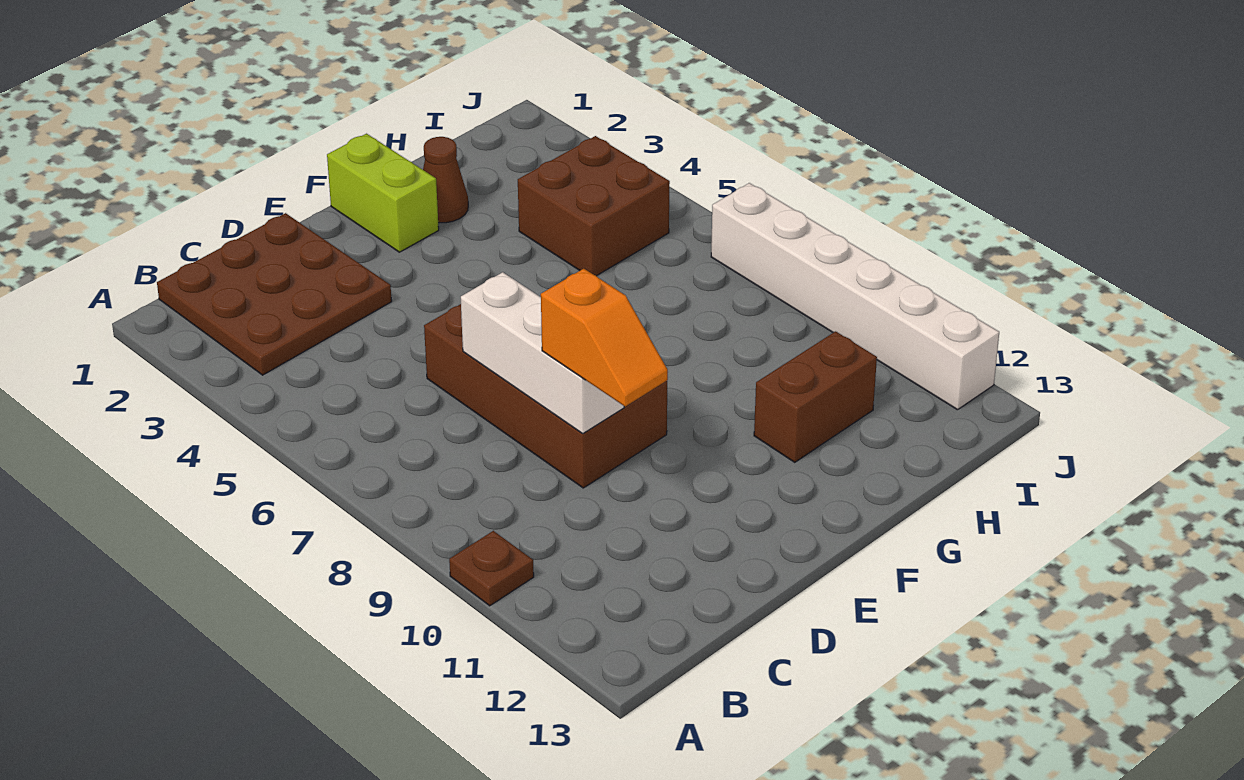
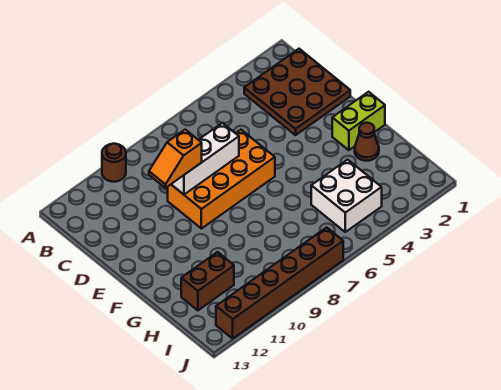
brown plate A10 level 1 -> brown round brick A10 level 1
brown brick D6:E9 level 1 -> orange brick D6:E9 level 1
brown brick G11:H11 level 1 -> brown brick H11:H12 level 1
brown brick H4:I5 level 1 -> white brick H4:I5 level 1
white brick J7:J12 level 1 -> brown brick J7:J12 level 1

